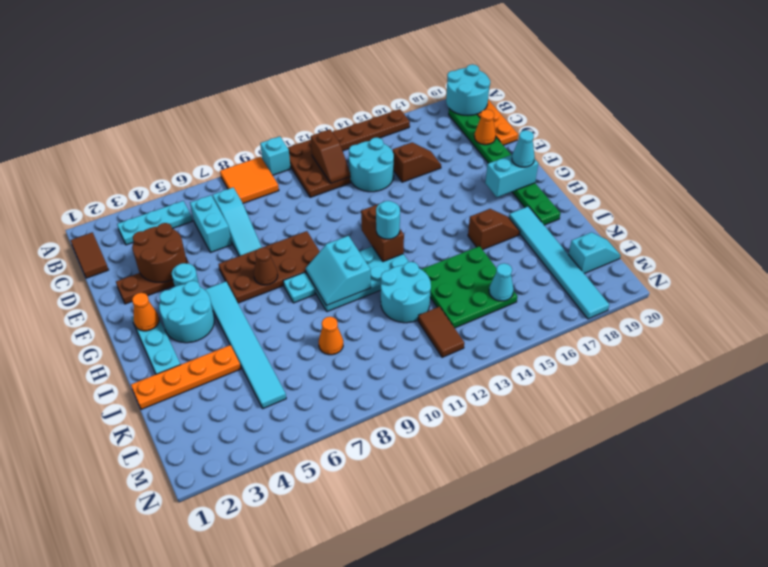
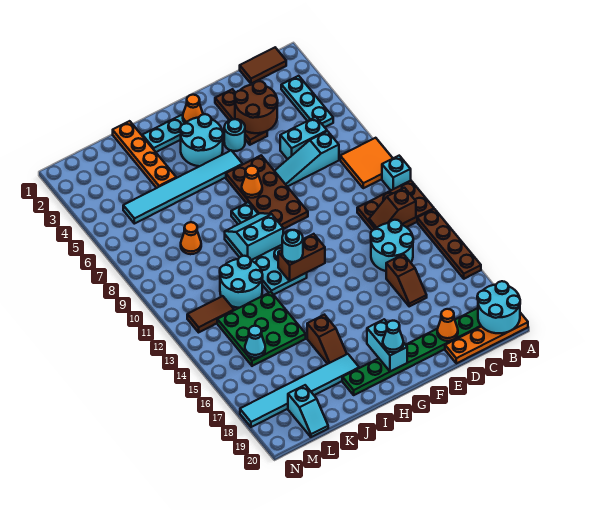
brown cone G7 level 2 -> orange cone G7 level 2

